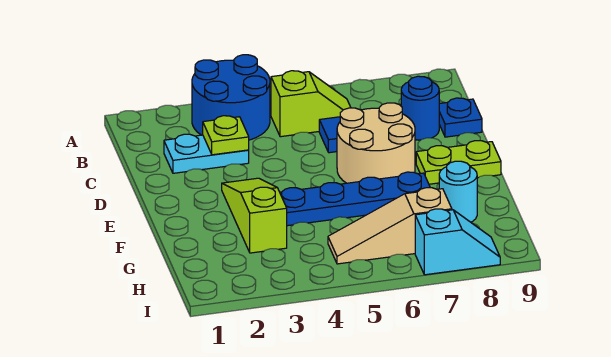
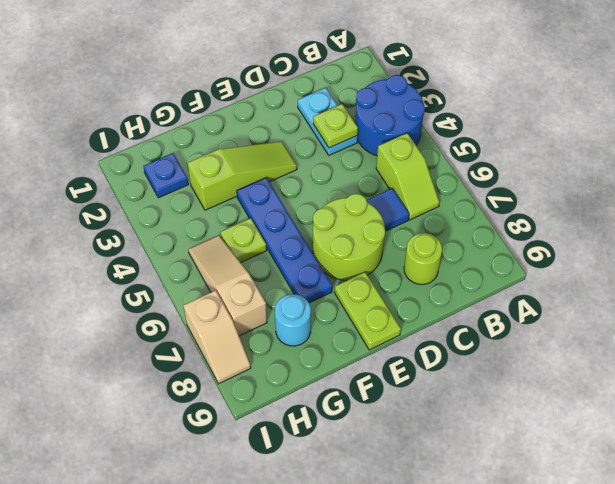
blue round brick C8 level 1 -> lime round brick C8 level 1
blue plate C9 level 1 -> blue plate H2 level 1
tan round brick D6:E7 level 1 -> lime round brick D6:E7 level 1
none -> lime plate G5 level 1
cyan slope I7:I8 level 1 top 7 -> tan slope I7:I8 level 1 top 7

